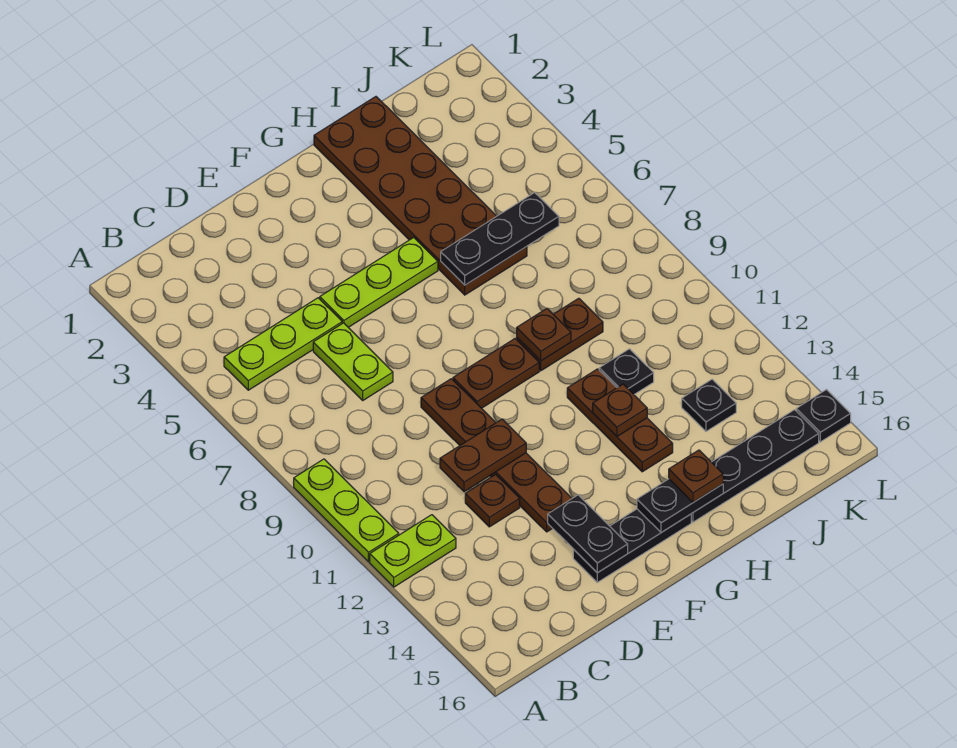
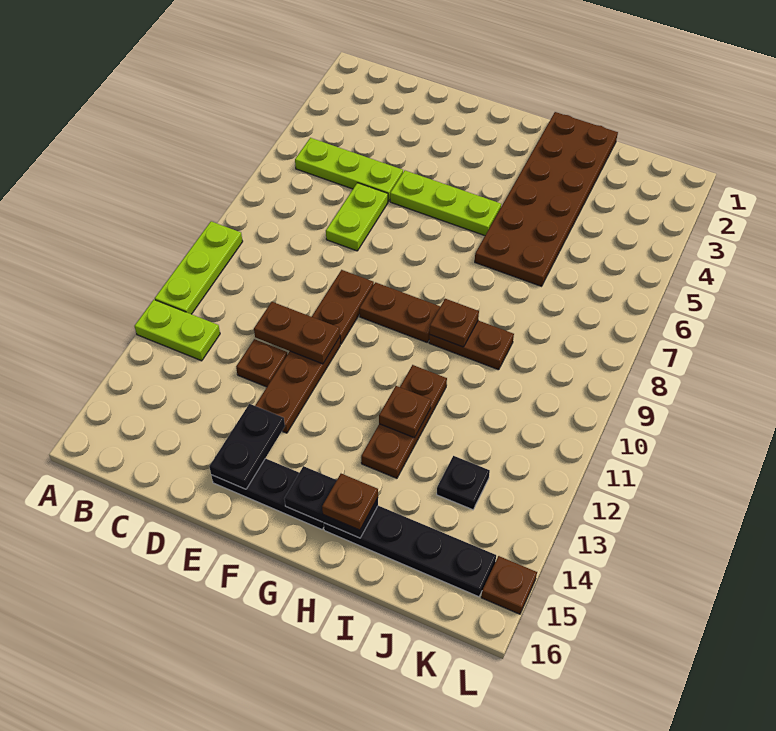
black plate H6:J6 level 2 -> none
black plate I11 level 1 -> none
black plate L15 level 1 -> brown plate L15 level 1

